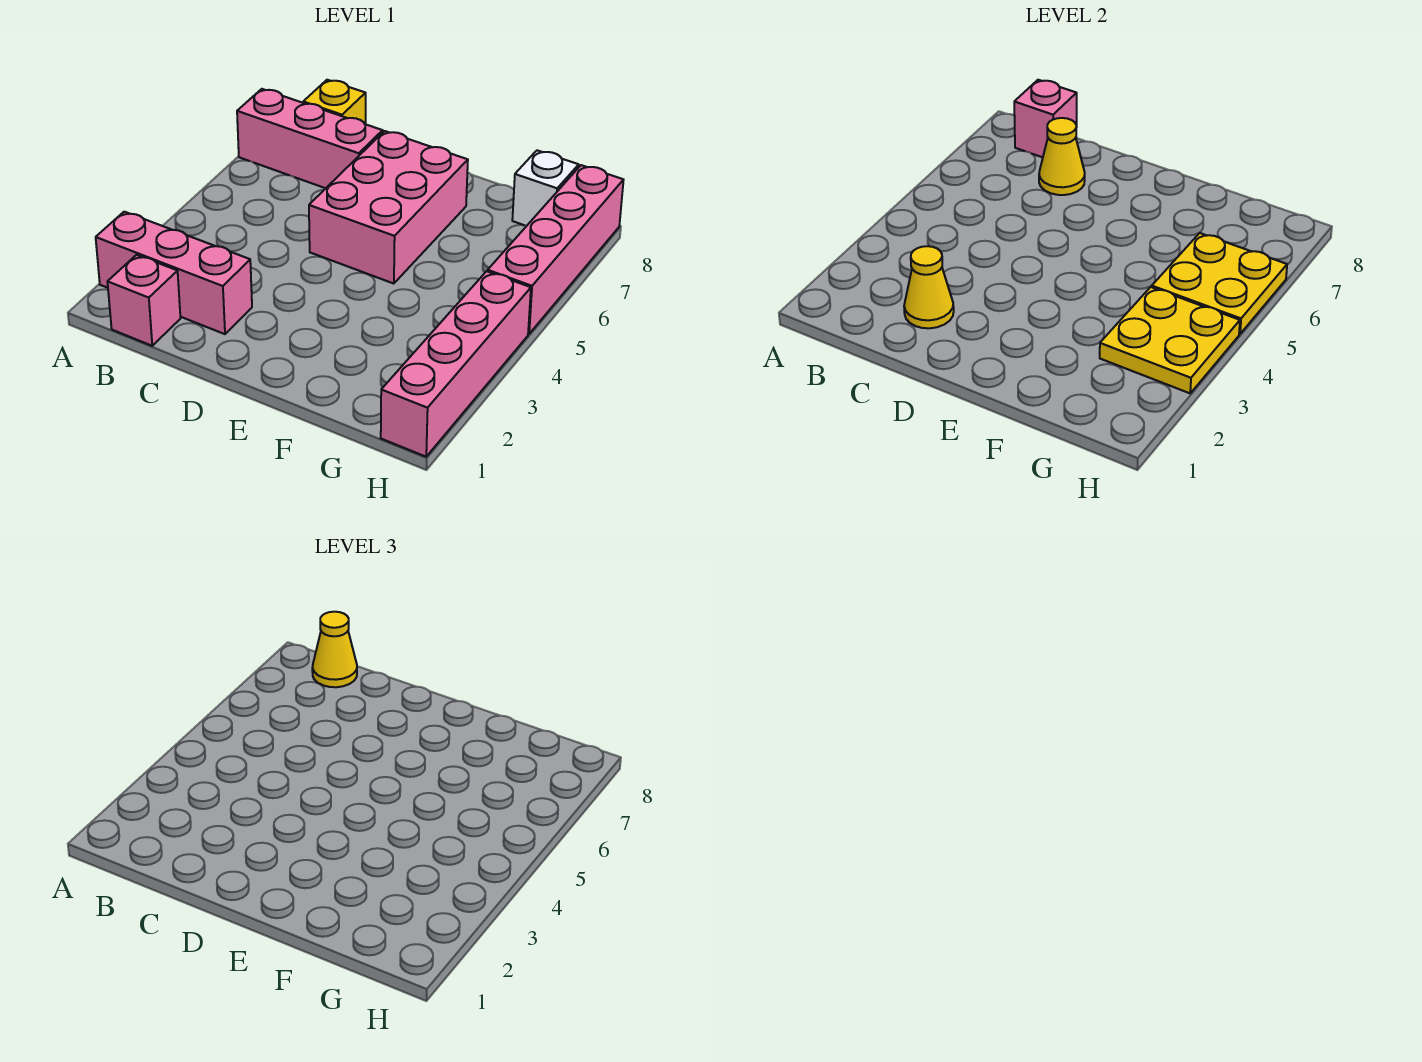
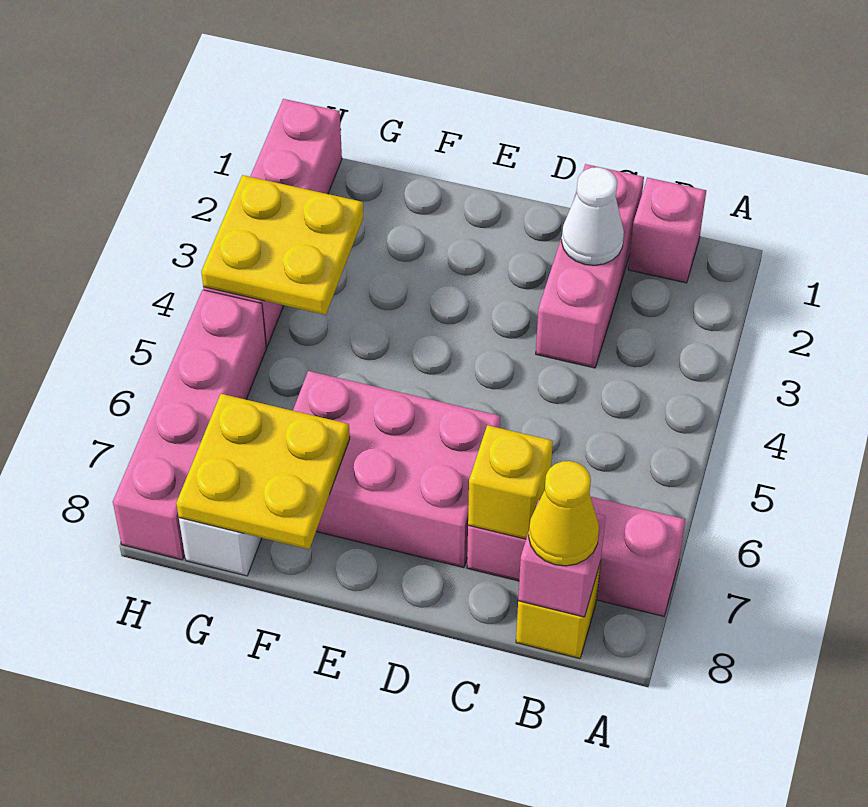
pink brick A2:C2 level 1 -> pink brick C1:C3 level 1
yellow cone C2 level 2 -> white cone C2 level 2
yellow cone C7 level 2 -> yellow brick C7 level 2
pink brick D5:E7 level 1 -> pink brick D6:F7 level 1
yellow plate G5:H6 level 2 -> yellow plate F7:G8 level 2

